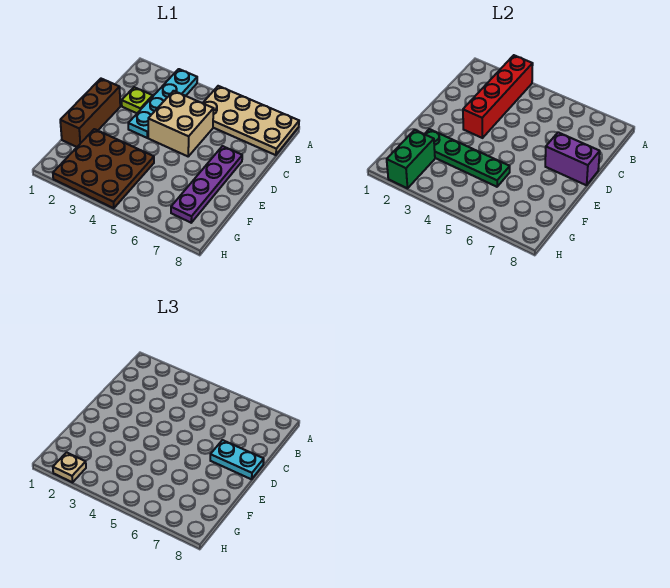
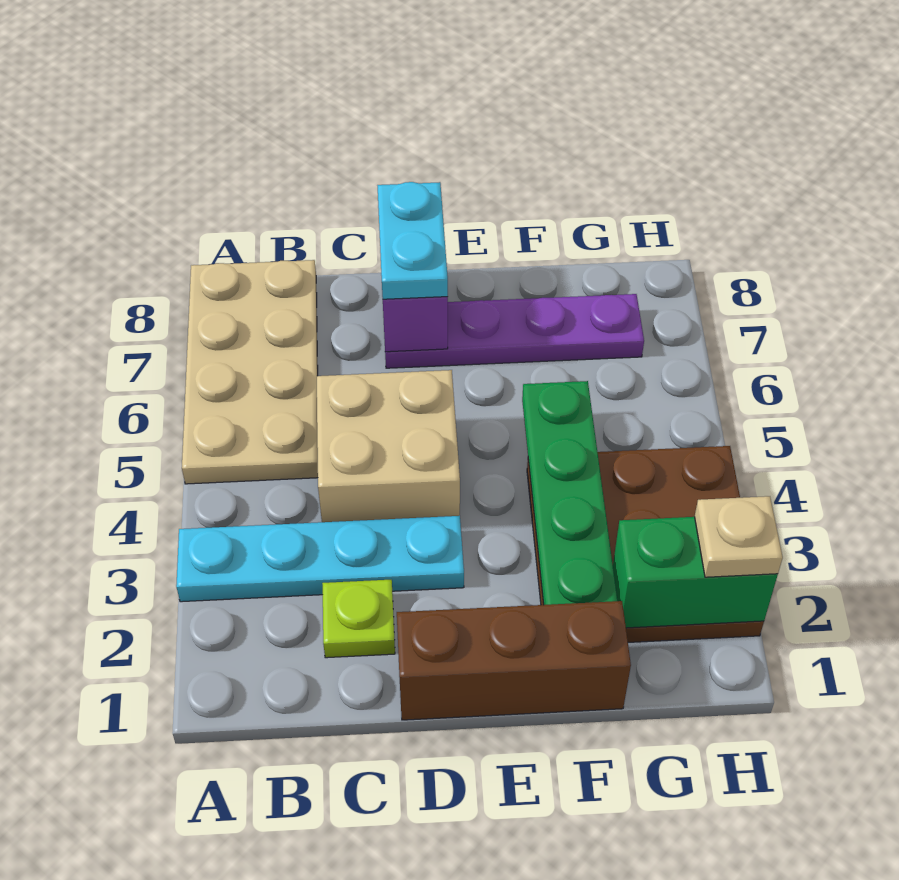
red brick A3:D3 level 2 -> none

